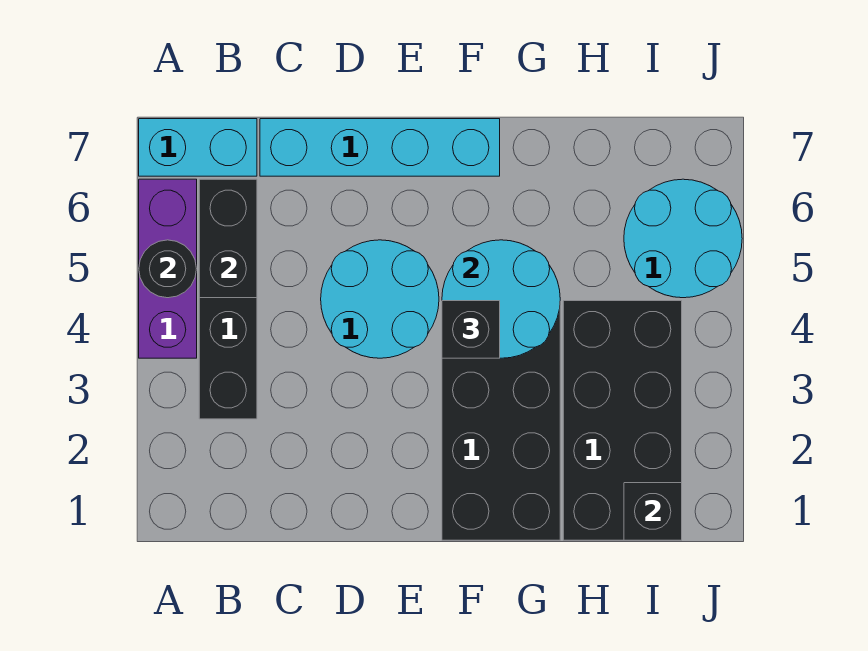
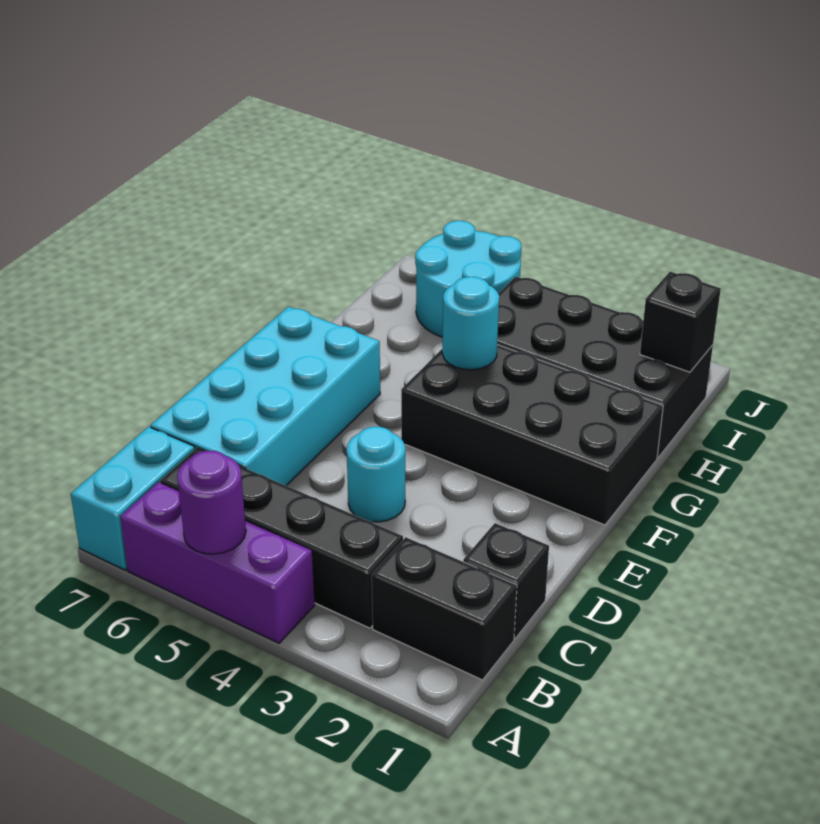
black round brick A5 level 2 -> purple round brick A5 level 2
black brick B5:B6 level 2 -> black brick B1:B2 level 1
cyan brick C7:F7 level 1 -> cyan brick C6:F7 level 1
cyan round brick D4:E5 level 1 -> cyan round brick D4 level 1
cyan round brick F4:G5 level 2 -> cyan round brick G4 level 2
black brick F4 level 3 -> black brick C1 level 1

